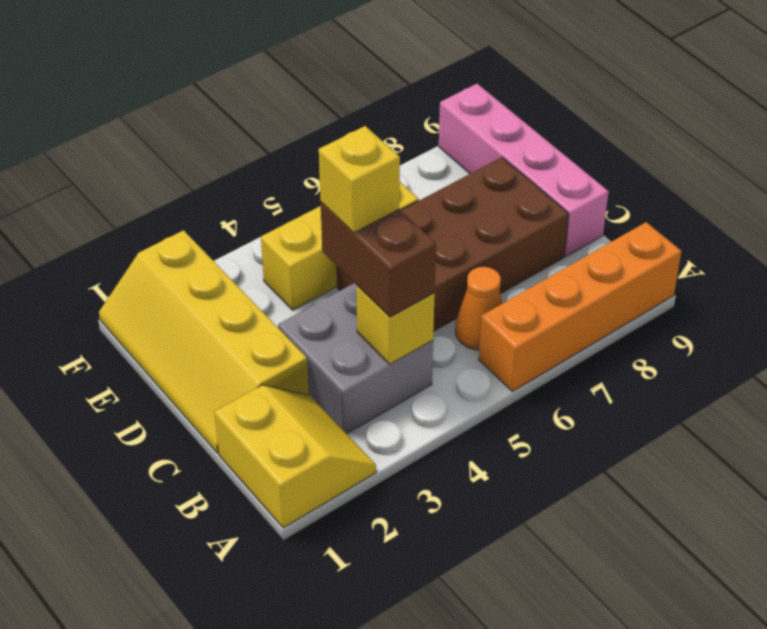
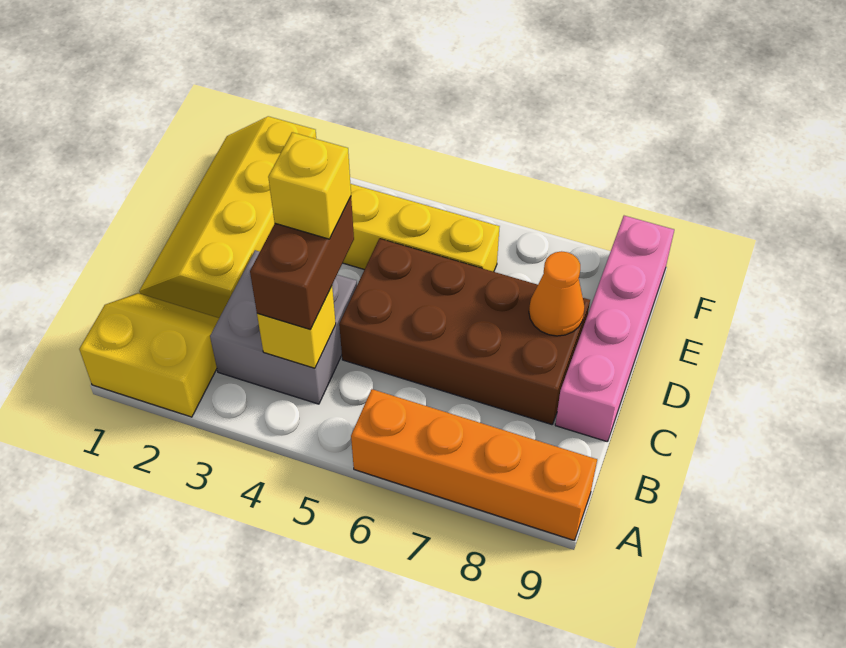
yellow slope A1:B2 level 1 top 1 -> yellow slope A1:B2 level 1 top A
orange cone B6 level 1 -> orange cone D8 level 2

